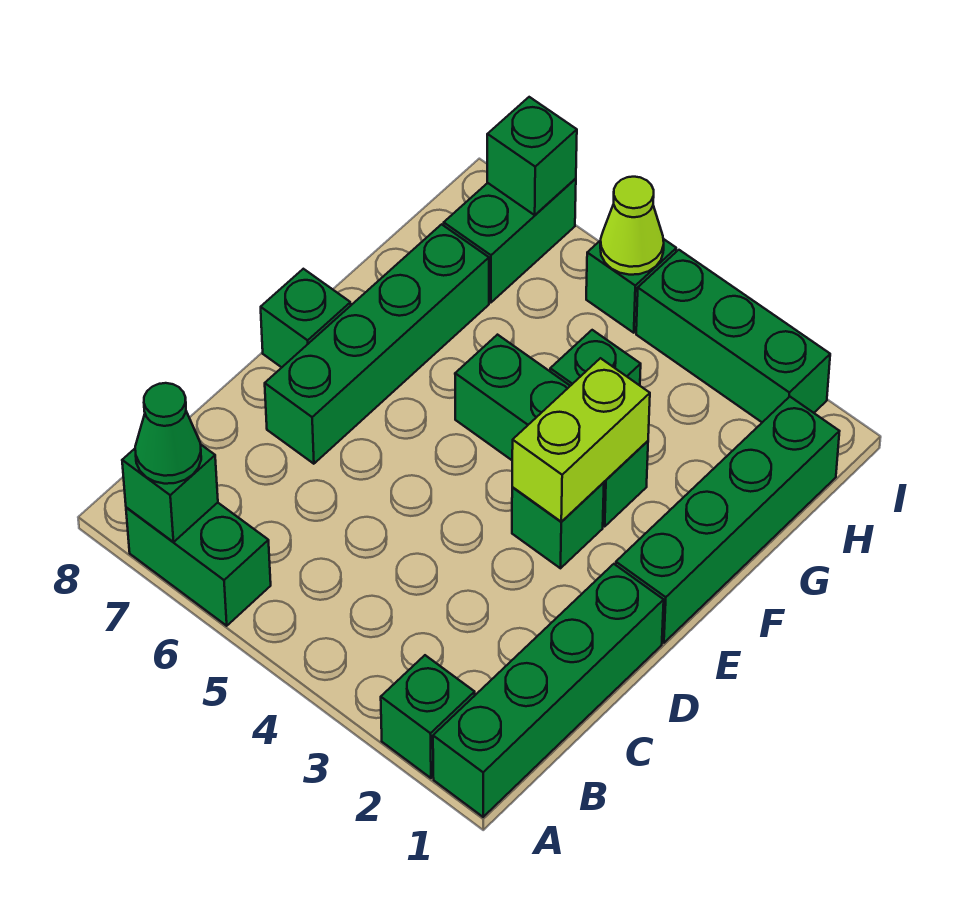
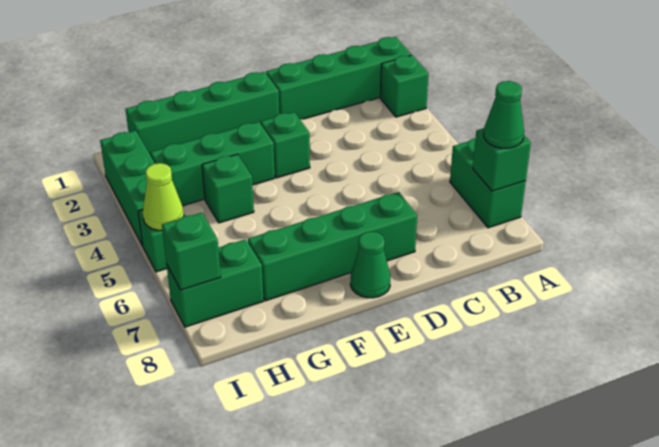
lime brick E3:F3 level 2 -> none
green brick E8 level 1 -> green cone E8 level 1
green brick F3:F5 level 1 -> green brick F3:H3 level 1

